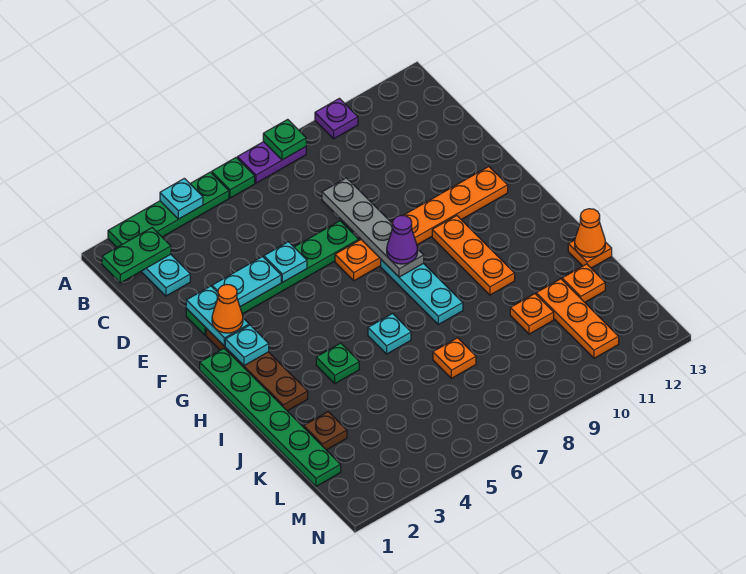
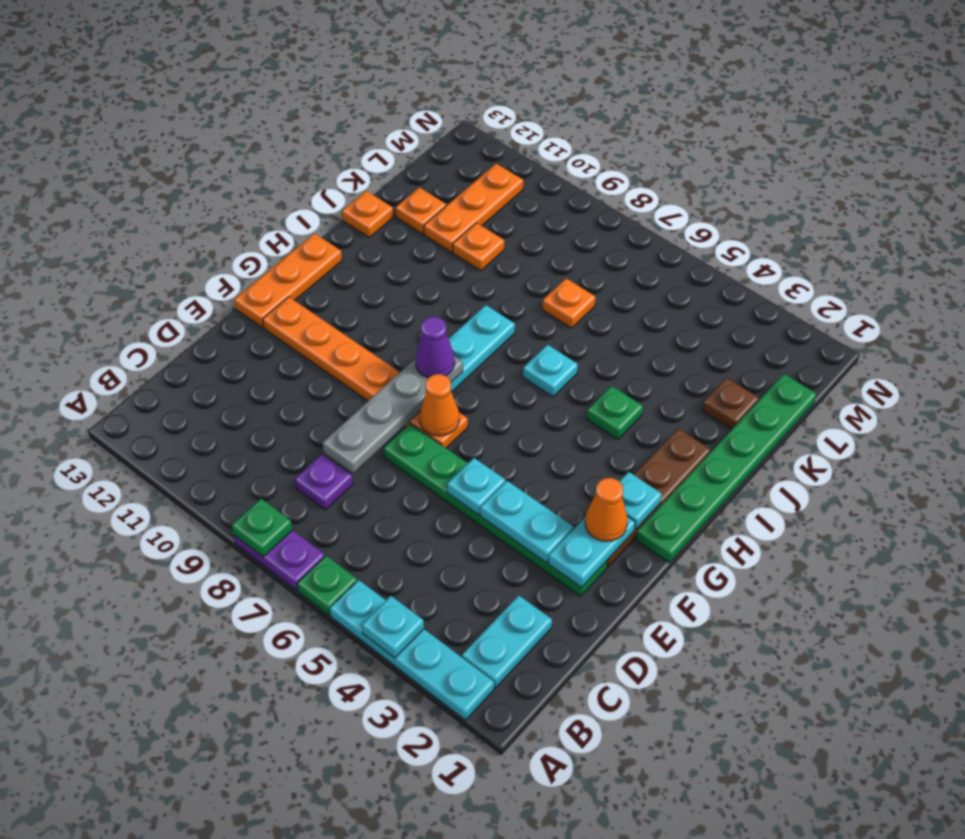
green plate A2:A5 level 1 -> cyan plate A2:A5 level 1
purple plate A10 level 1 -> purple plate C8 level 1
green plate B1:B2 level 2 -> none
orange plate G10:I10 level 1 -> orange plate F13:H13 level 1
orange cone J13 level 2 -> orange cone F7 level 2

